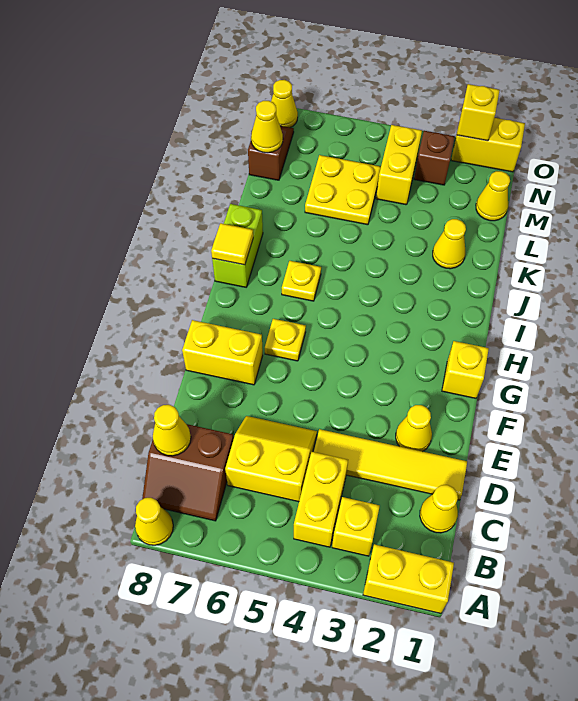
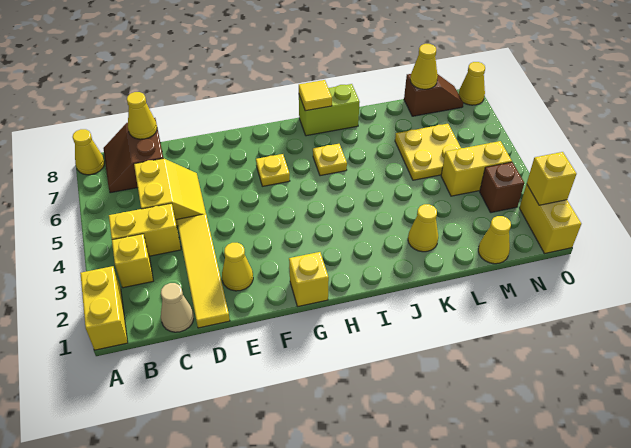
yellow cone C1 level 1 -> tan cone C1 level 1
yellow brick F7:F8 level 1 -> none

